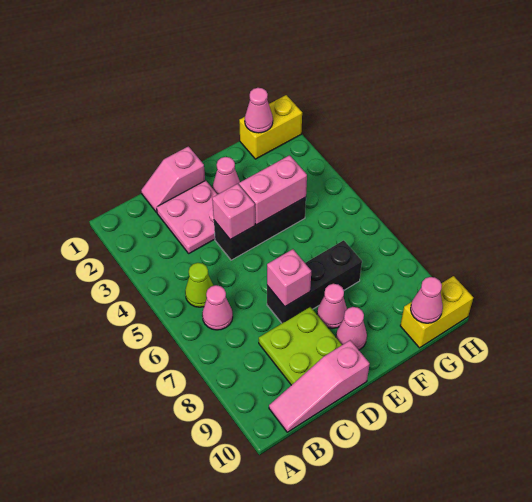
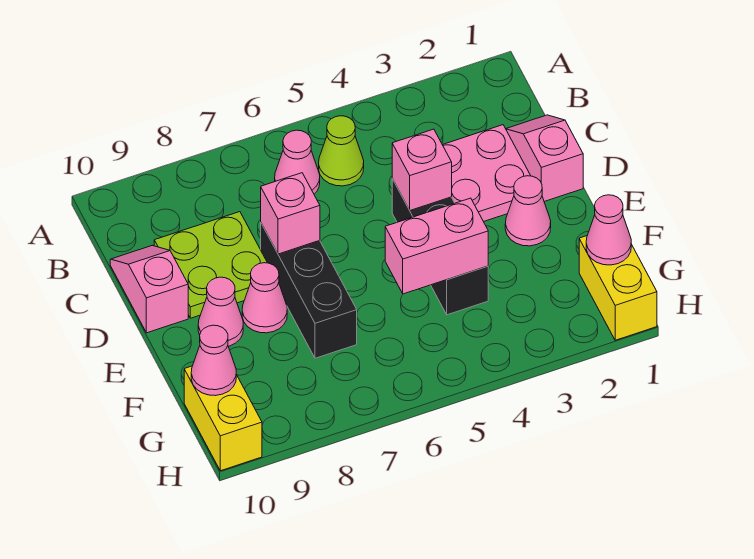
pink slope B10:D10 level 1 top D -> pink slope C10:D10 level 1 top D
pink brick E4:F4 level 2 -> pink brick F4:F5 level 2

